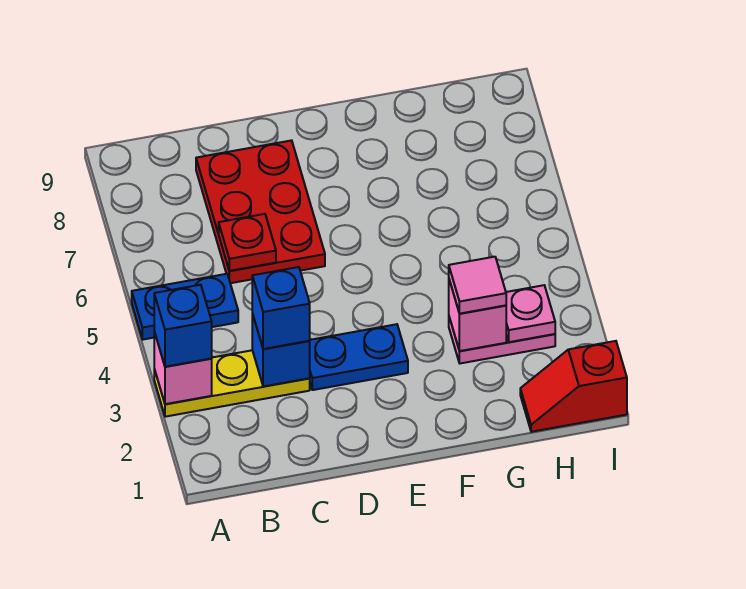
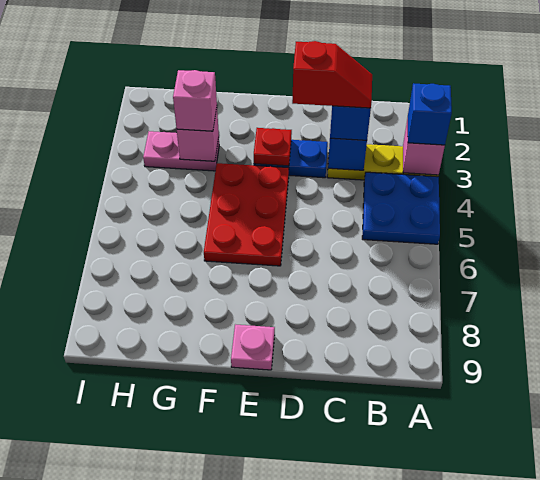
blue plate A5:B5 level 1 -> blue plate A4:B5 level 1
red plate C6:D8 level 1 -> red plate E4:F6 level 1
red plate C6 level 2 -> red plate E3 level 2
pink tile G3 level 3 -> pink brick G3 level 3
red slope H1:I1 level 1 top I -> red slope C3:D3 level 4 top D
pink plate H3 level 2 -> pink plate E9 level 1

